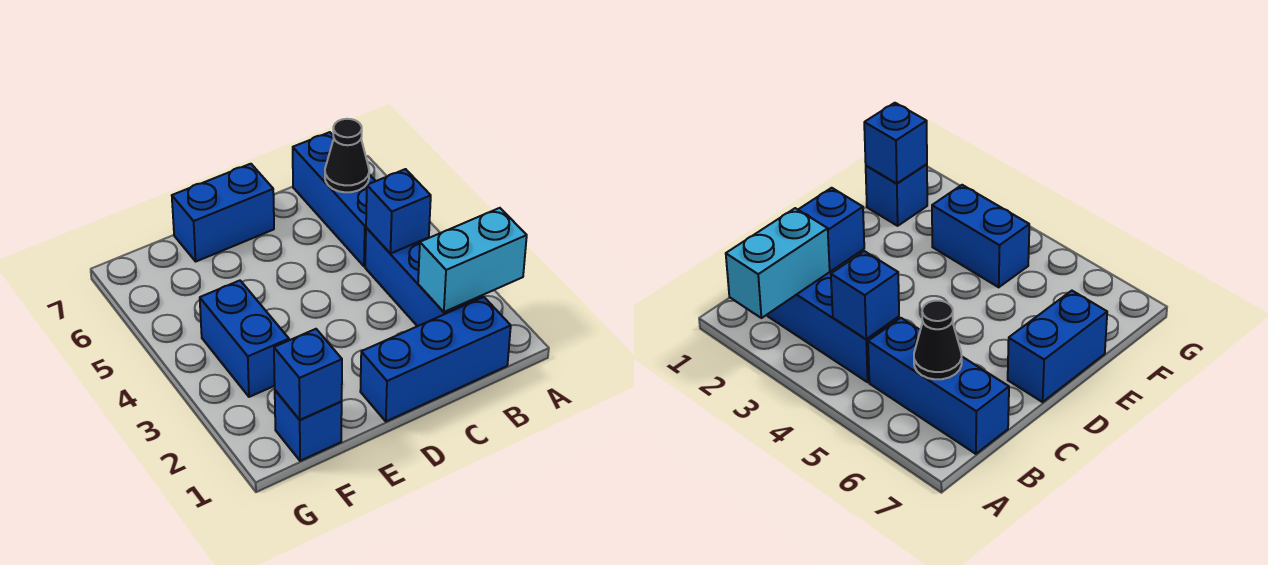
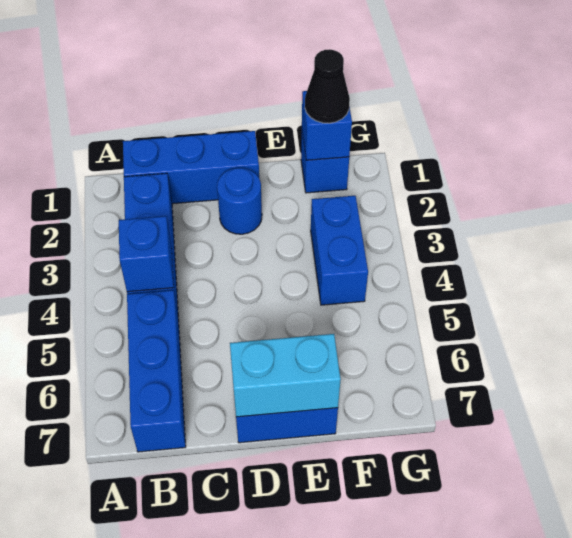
cyan brick A2:B2 level 2 -> cyan brick D7:E7 level 2
black cone B6 level 2 -> black cone F1 level 3
none -> blue round brick D2 level 1

